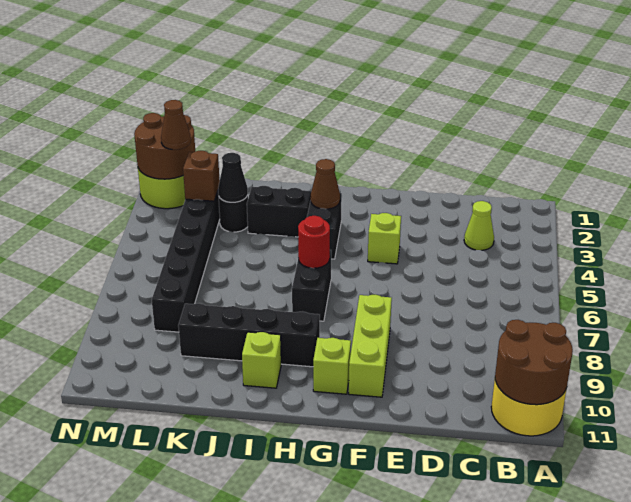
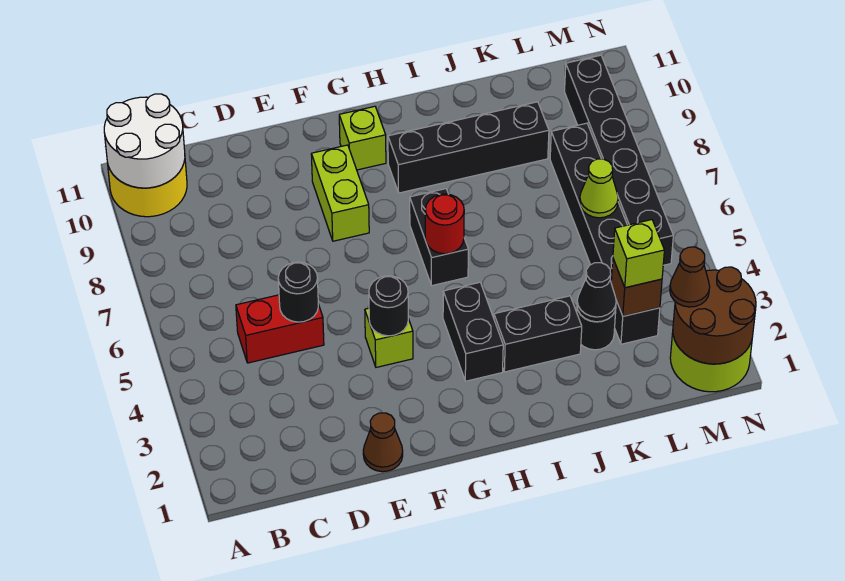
brown round brick A10:B11 level 2 -> white round brick A10:B11 level 2
lime cone C3 level 1 -> lime cone L6 level 2
none -> red brick C5:D5 level 1
none -> black round brick D5 level 2
none -> black round brick F4 level 2
lime brick F8:F10 level 1 -> lime brick F8:F9 level 1
brown cone H3 level 2 -> brown cone E1 level 1
lime brick I10 level 1 -> lime brick L3 level 3
none -> black brick M5:M10 level 1

